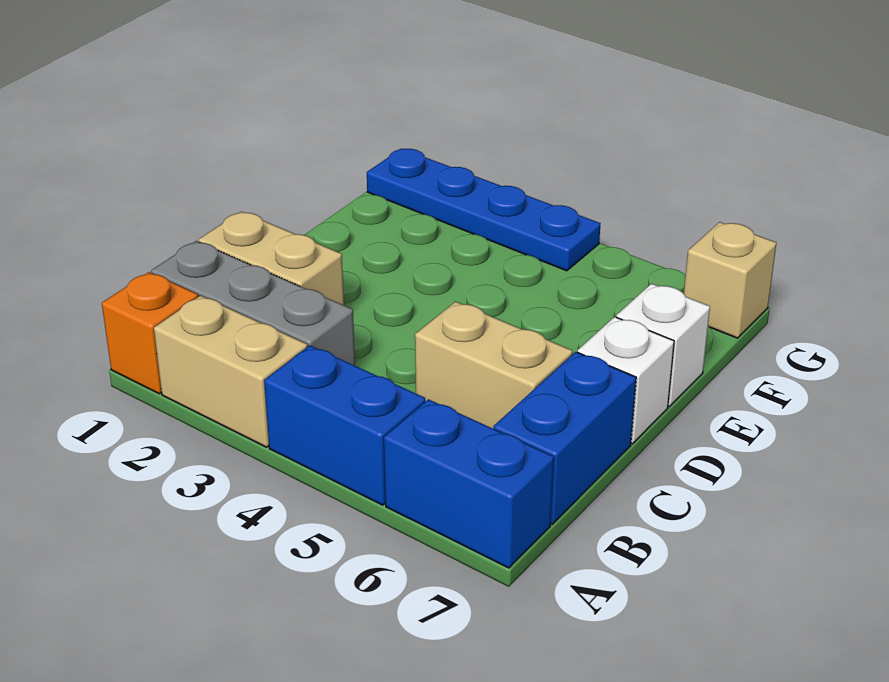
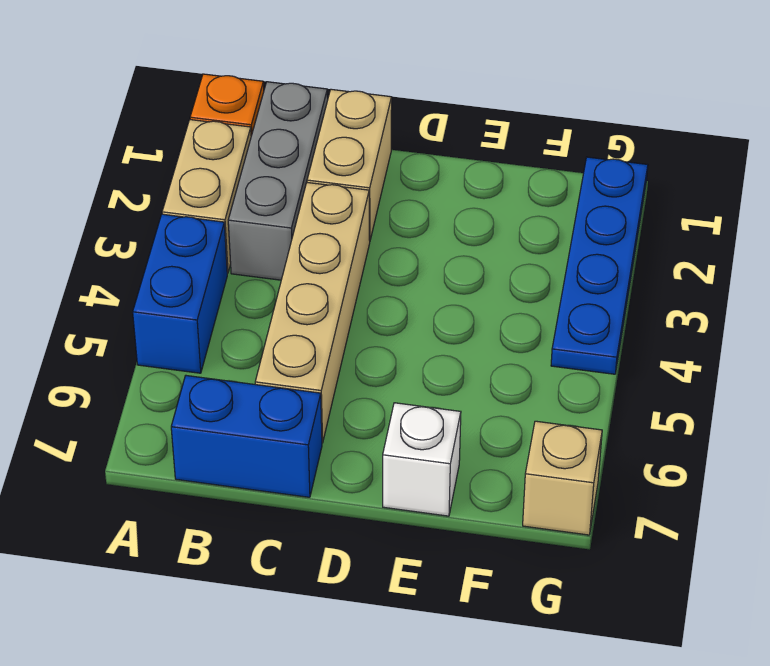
blue brick A6:A7 level 1 -> none
tan brick C5:C6 level 1 -> tan brick C3:C6 level 1
white brick D7 level 1 -> none

